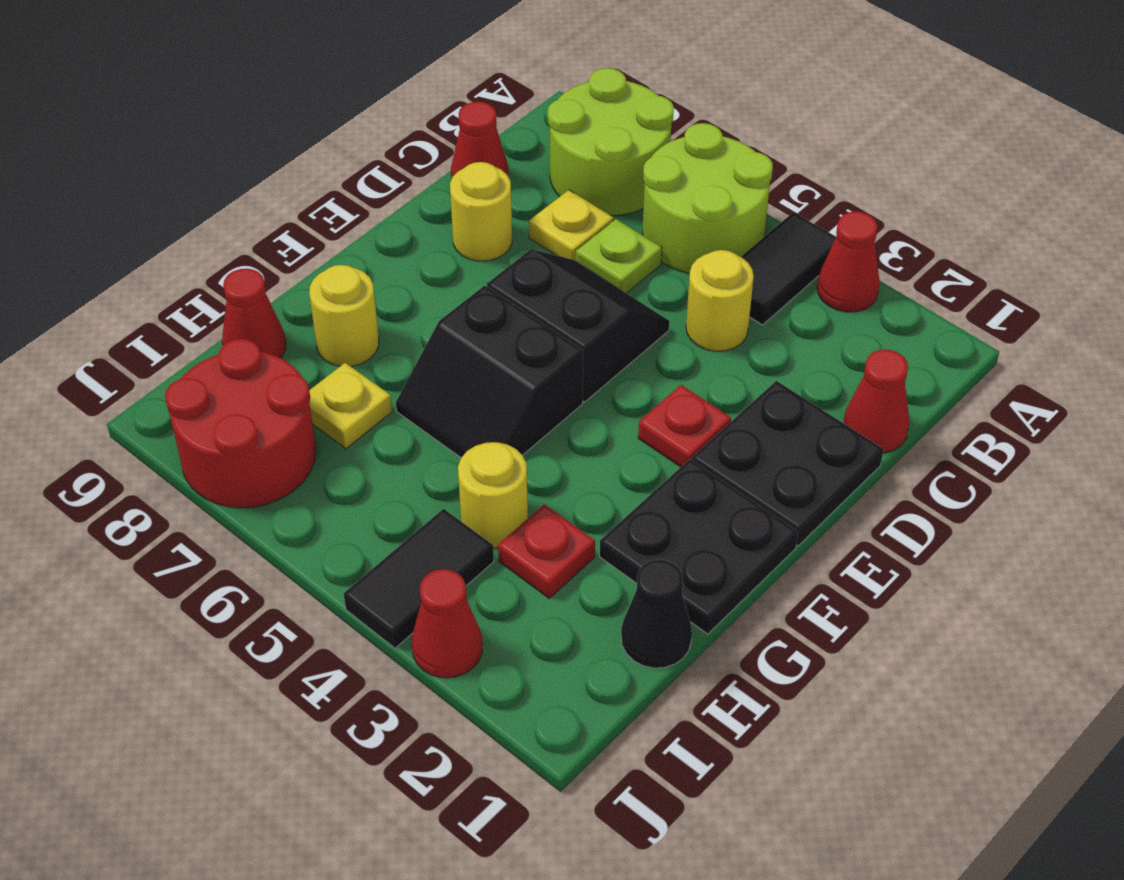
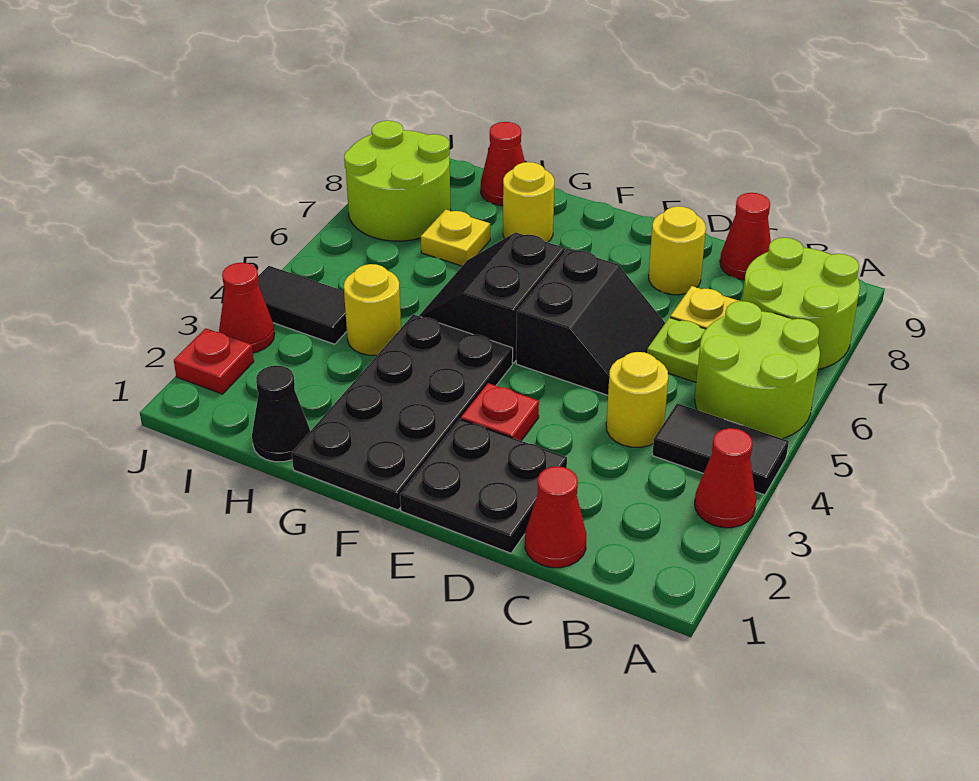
black plate F1:G2 level 1 -> black plate F1:G4 level 1
red plate H3 level 1 -> red plate J2 level 1
red round brick I7:J8 level 1 -> lime round brick I7:J8 level 1

